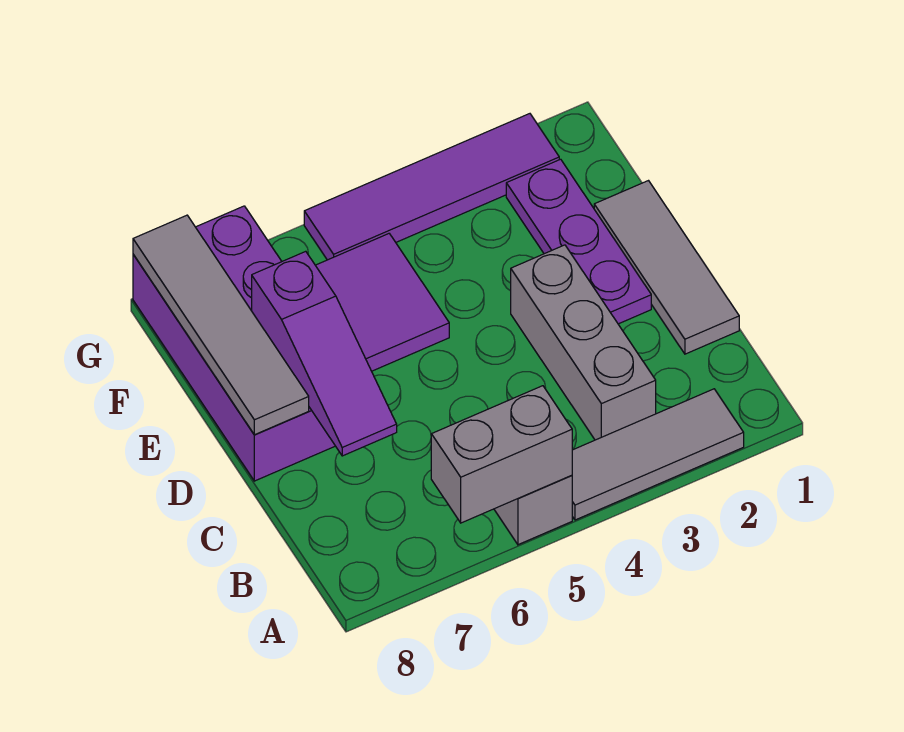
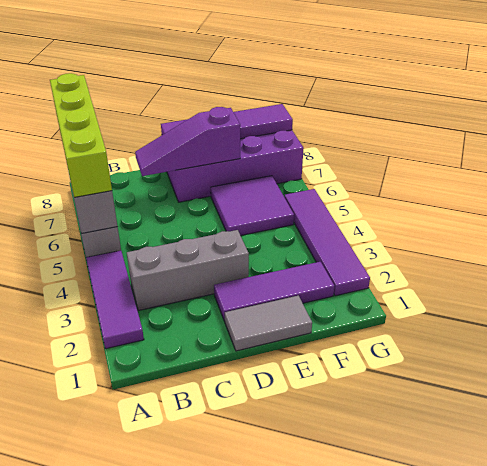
grey tile A2:A4 level 1 -> purple tile A2:A4 level 1
none -> lime brick A5:A8 level 3
grey tile C1:E1 level 1 -> grey tile D1:E1 level 1
purple plate D2:F2 level 1 -> purple tile D2:F2 level 1
grey tile D8:G8 level 2 -> purple tile D8:G8 level 2

